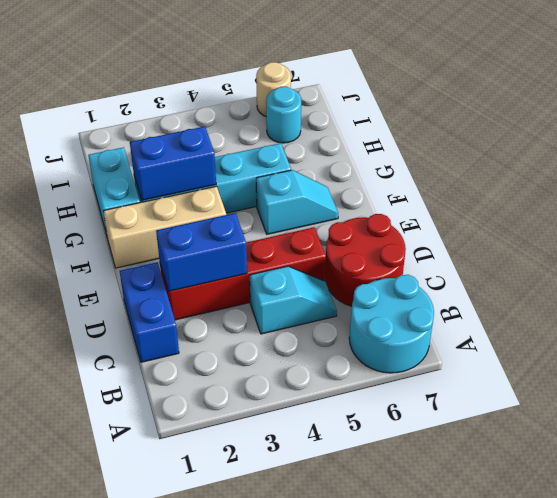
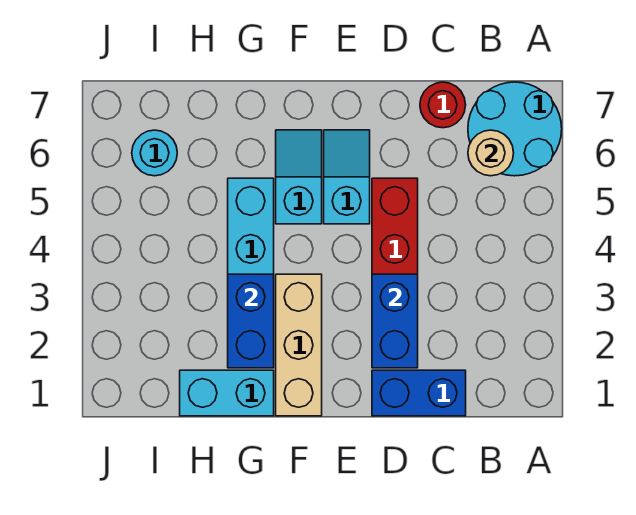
cyan slope C4:C5 level 1 top 4 -> cyan slope E5:E6 level 1 top 5
red round brick C6:D7 level 1 -> red round brick C7 level 1
tan round brick J6 level 1 -> tan round brick B6 level 2

